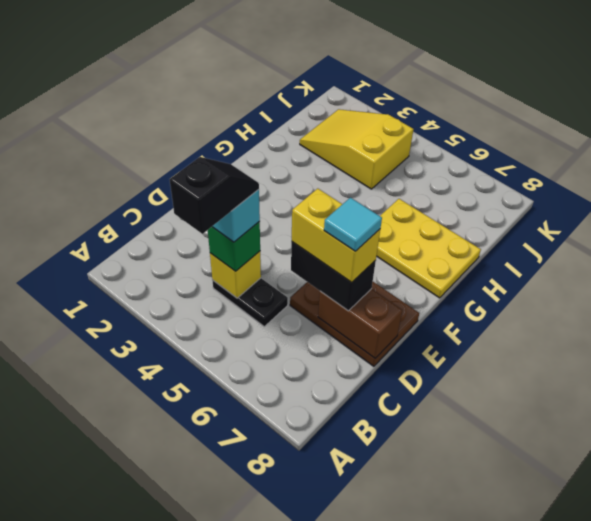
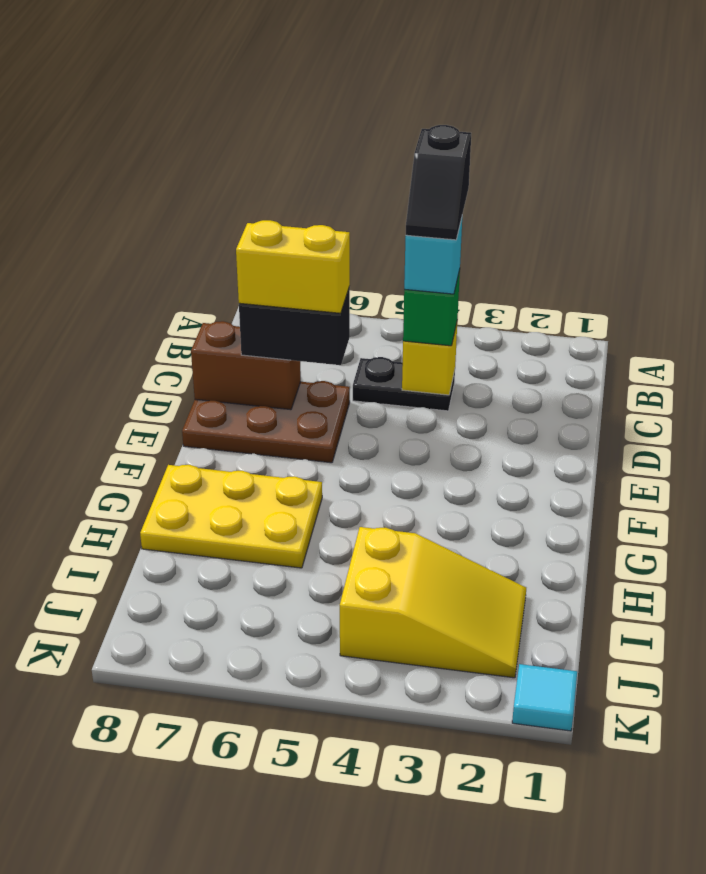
cyan tile D7 level 5 -> cyan tile K1 level 1

